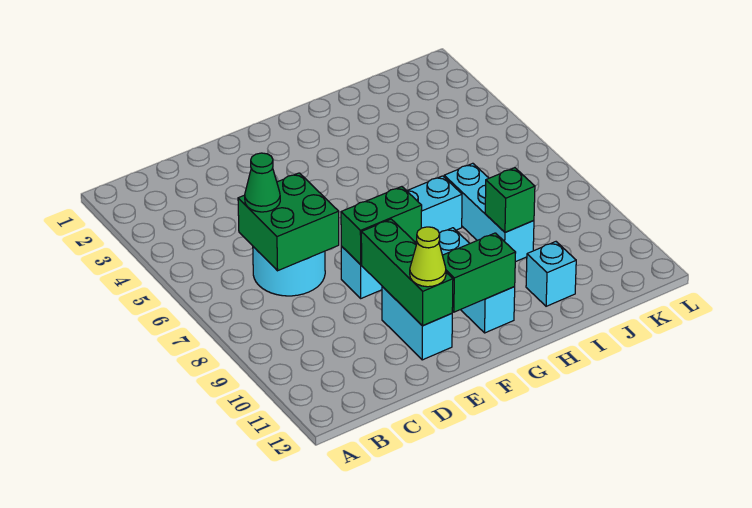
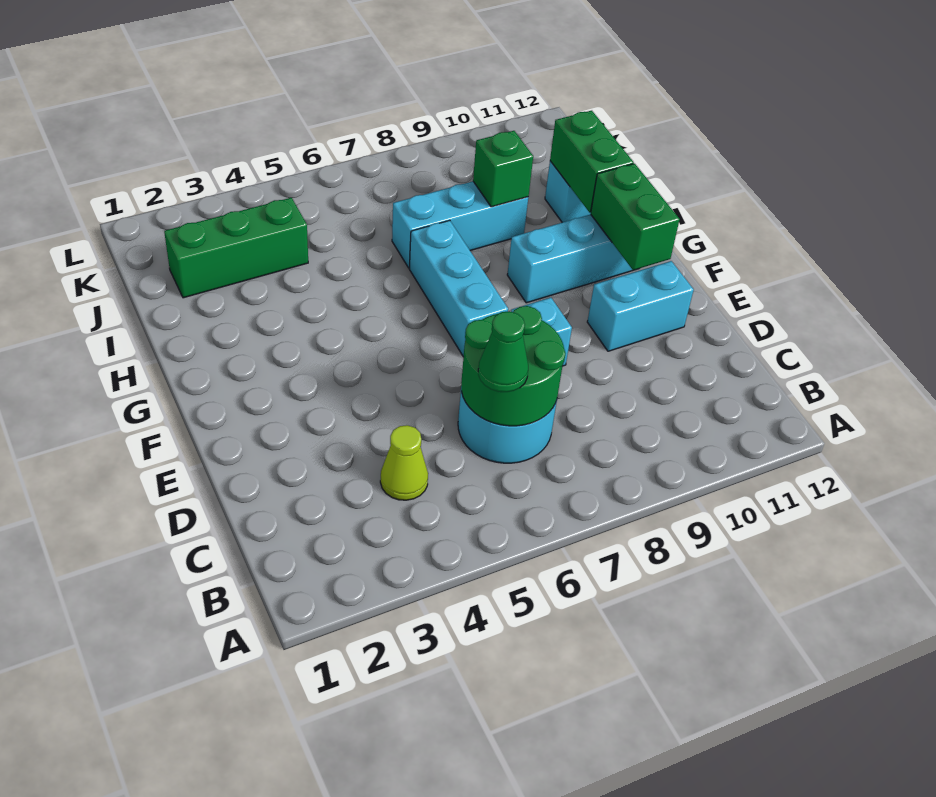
green brick C6:D7 level 2 -> green round brick C6:D7 level 2
green brick E8:F8 level 2 -> green brick H11:I11 level 2
green brick E9:E11 level 2 -> green brick J2:J4 level 1
lime cone E11 level 3 -> lime cone C4 level 1

